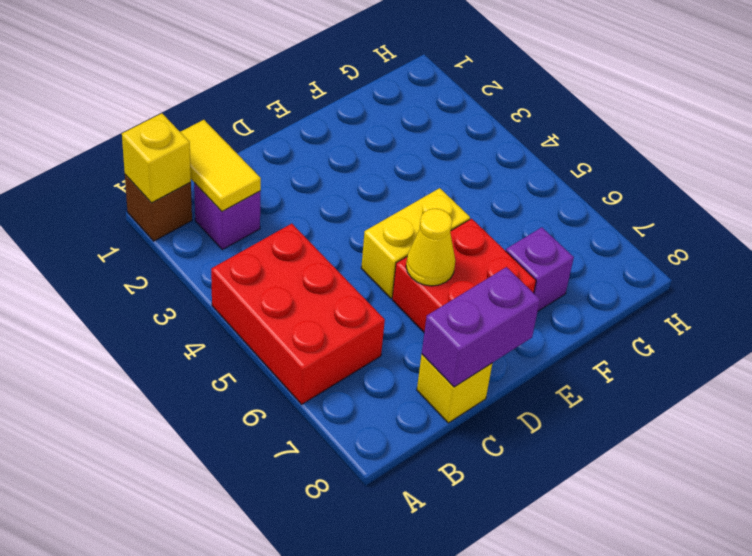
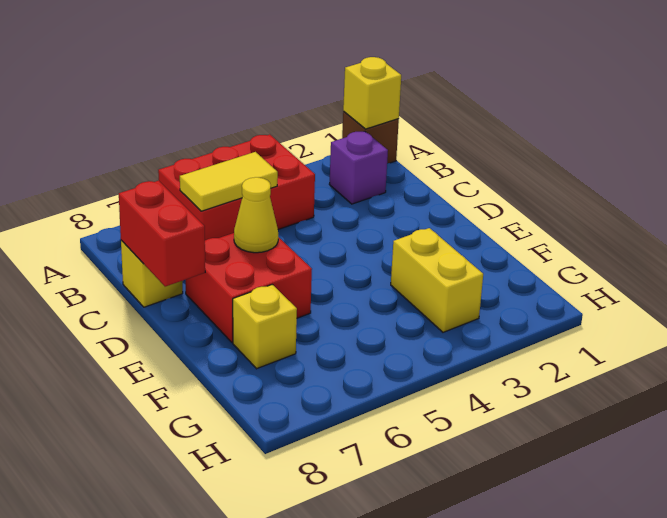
yellow tile B1:B2 level 2 -> yellow tile B5:B6 level 2
purple brick C8:D8 level 2 -> red brick C8:D8 level 2
yellow brick D5:E5 level 1 -> yellow brick F3:G3 level 1
purple brick F7 level 1 -> yellow brick F7 level 1

